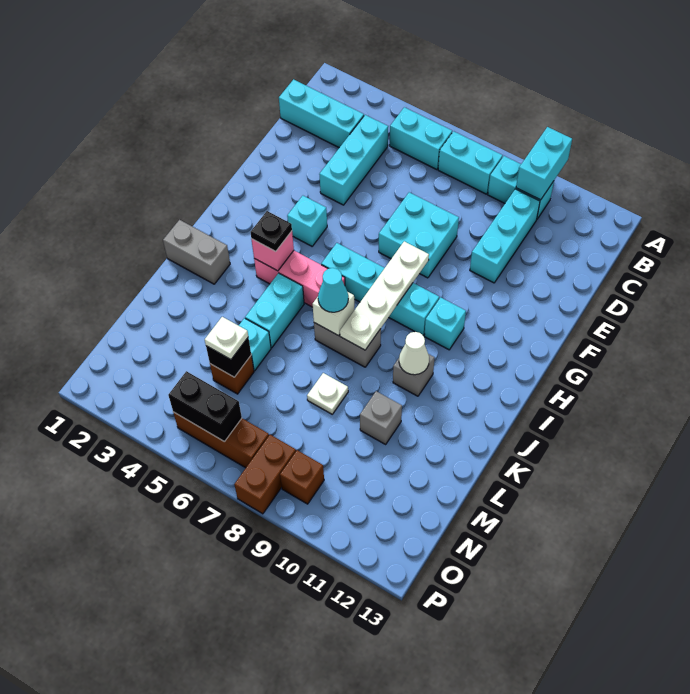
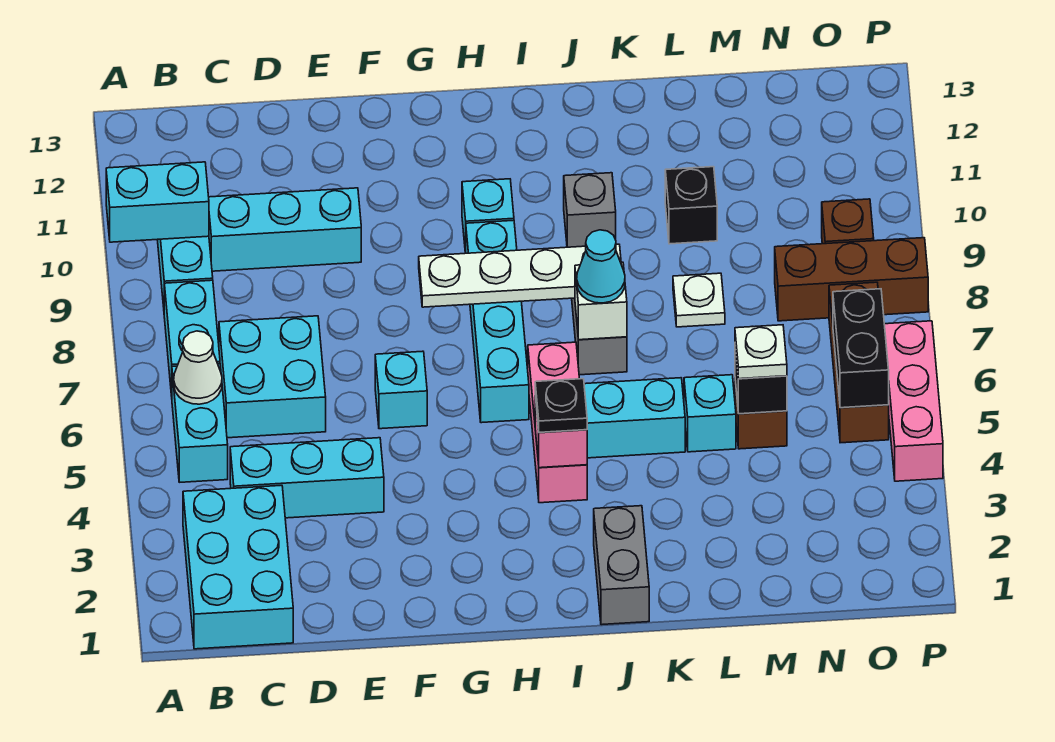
cyan brick C1:C3 level 1 -> cyan brick B1:C3 level 1
cyan brick E7:F8 level 1 -> cyan brick C6:D7 level 1
cyan brick G4 level 1 -> cyan brick F6 level 1
white cone J10 level 2 -> white cone B6 level 2
grey brick L10 level 1 -> black brick L10 level 1
brown brick O8:P8 level 1 -> brown brick N8:P8 level 1
none -> pink brick P4:P6 level 1

